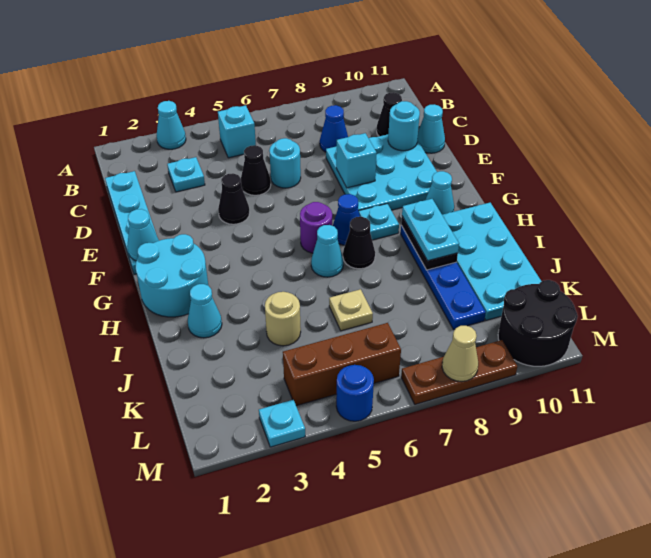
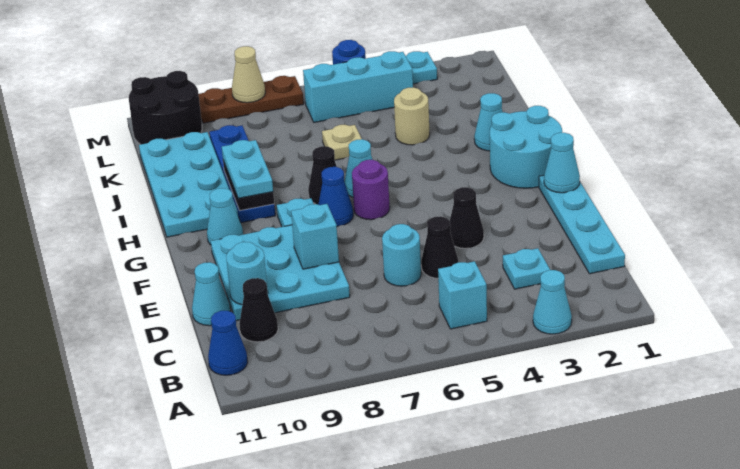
blue cone C8 level 1 -> blue cone B11 level 1
brown brick L4:L6 level 1 -> cyan brick L4:L6 level 1

